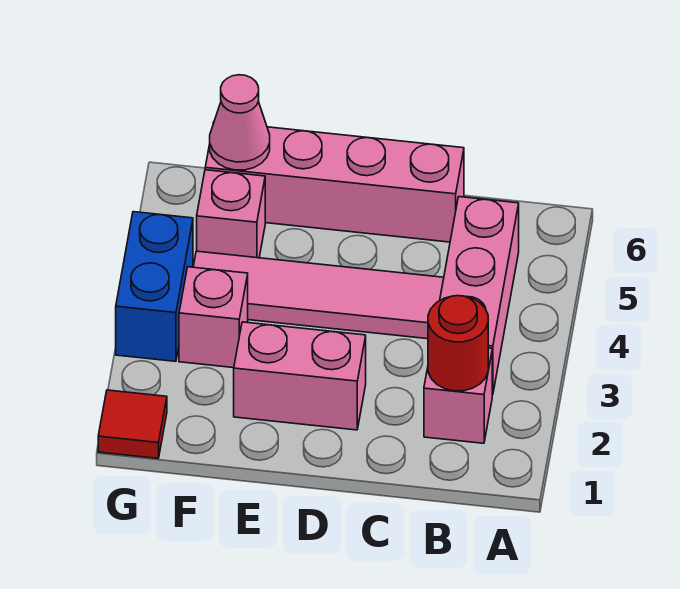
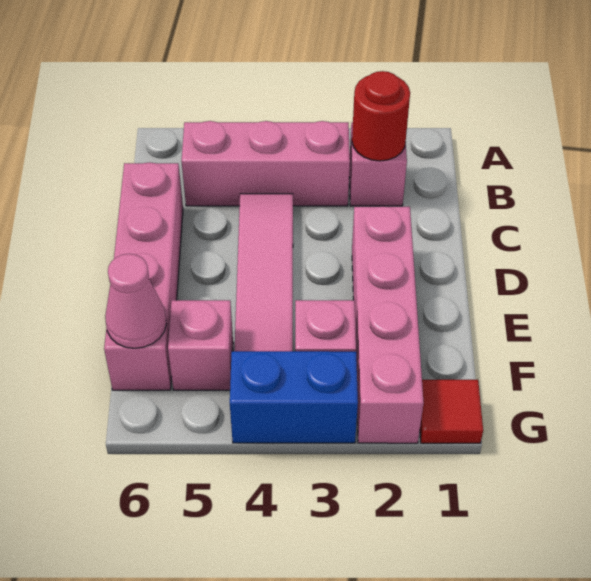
pink brick D2:E2 level 1 -> pink brick D2:G2 level 1

